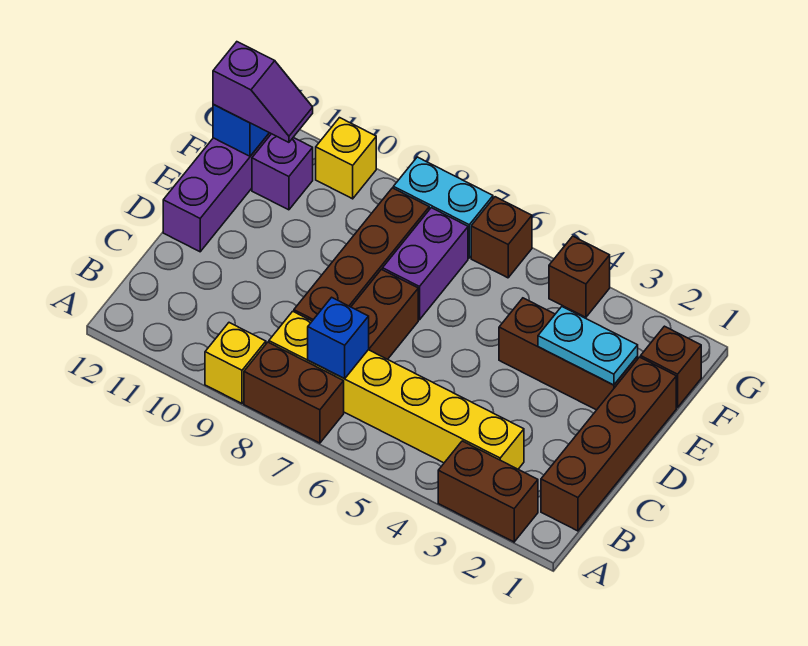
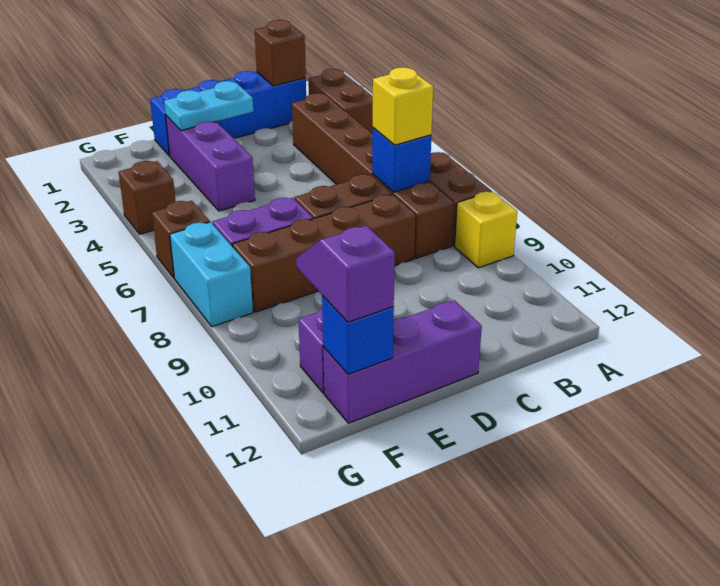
brown brick B1:E1 level 1 -> blue brick B1:E1 level 1
yellow brick B3:B8 level 1 -> brown brick B3:B8 level 1
brown brick E2:E4 level 1 -> purple brick E2:E4 level 1
cyan plate E2:E3 level 2 -> cyan plate D2:E2 level 2
brown brick F1 level 1 -> brown brick B1 level 2
yellow brick G10 level 1 -> yellow brick B7 level 3

